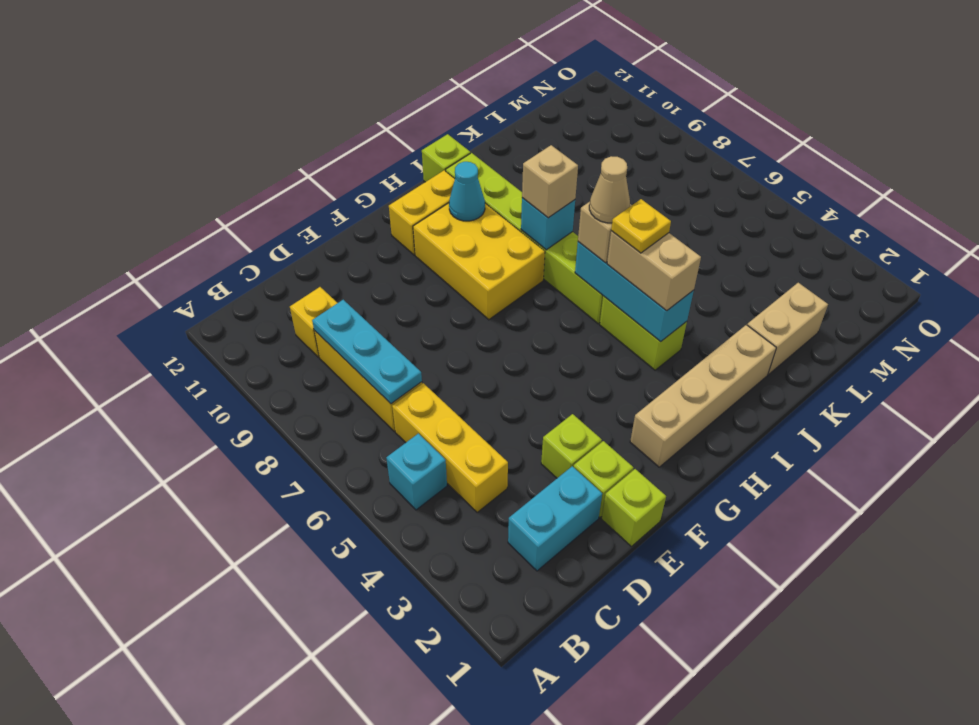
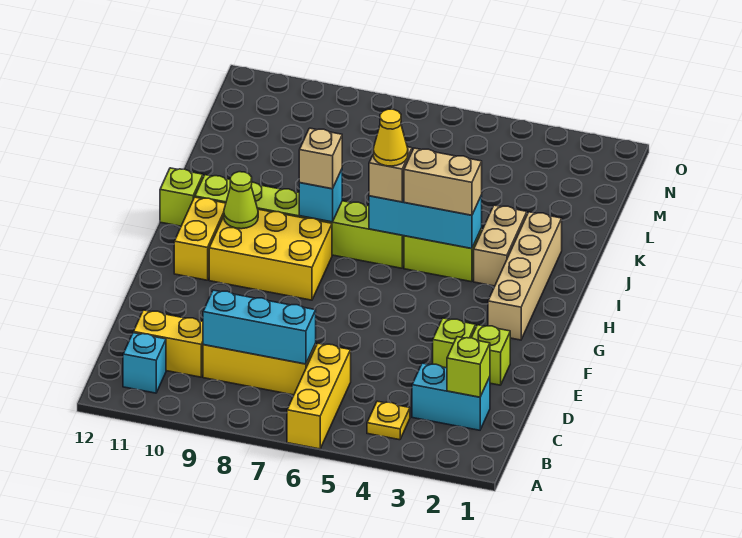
cyan brick B5 level 1 -> cyan brick B11 level 1
cyan brick C2:D2 level 1 -> cyan brick C2:C3 level 1
yellow brick C4:C6 level 1 -> yellow brick A6:C6 level 1
cyan plate C7:C9 level 2 -> cyan brick C7:C9 level 2
yellow brick C10 level 1 -> yellow brick C10:C11 level 1
lime brick E1 level 1 -> lime brick C2 level 2
cyan cone H10 level 2 -> lime cone H10 level 2
yellow plate I5 level 4 -> yellow plate B4 level 1
tan cone I6 level 4 -> yellow cone I6 level 4
tan brick K2:L2 level 1 -> tan brick I3:J3 level 1

